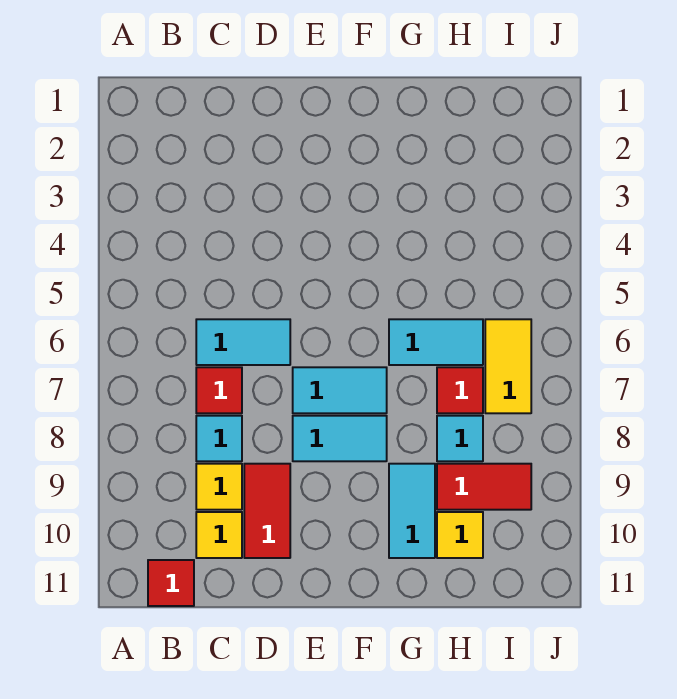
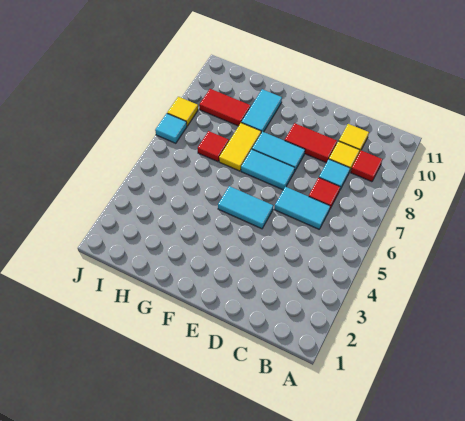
red tile B11 level 1 -> red tile B9 level 1
red tile D9:D10 level 1 -> red tile D9:E9 level 1
cyan tile G6:H6 level 1 -> cyan tile E5:F5 level 1
cyan tile H8 level 1 -> cyan tile J7 level 1
yellow tile H10 level 1 -> yellow tile J8 level 1
yellow tile I6:I7 level 1 -> yellow tile G7:G8 level 1

